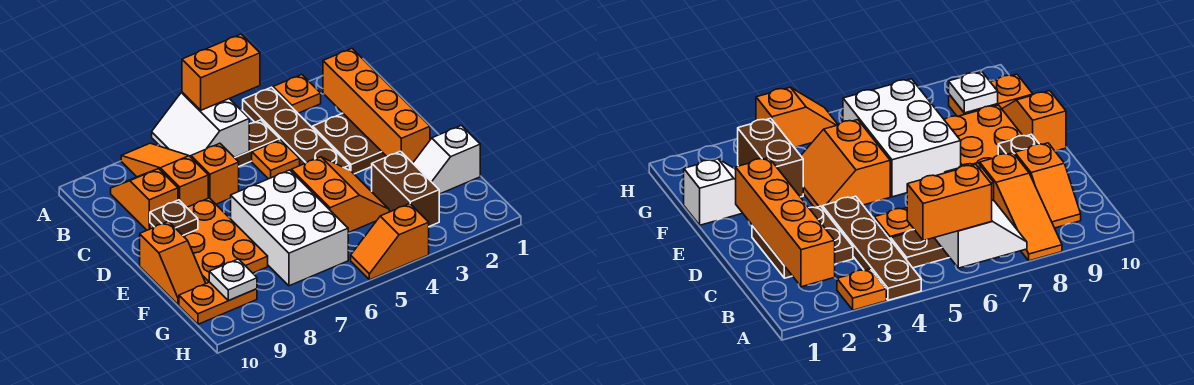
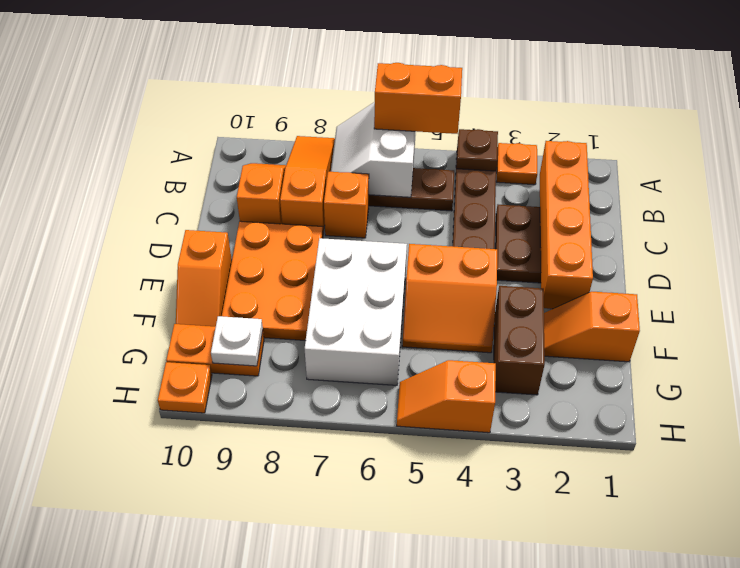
orange plate C5 level 1 -> orange plate H10 level 1
brown plate D9 level 2 -> brown plate A4 level 2
orange slope E4:F5 level 1 top 5 -> orange slope E4:F5 level 1 top E
white slope F1:F2 level 1 top 1 -> orange slope F1:F2 level 1 top 1

